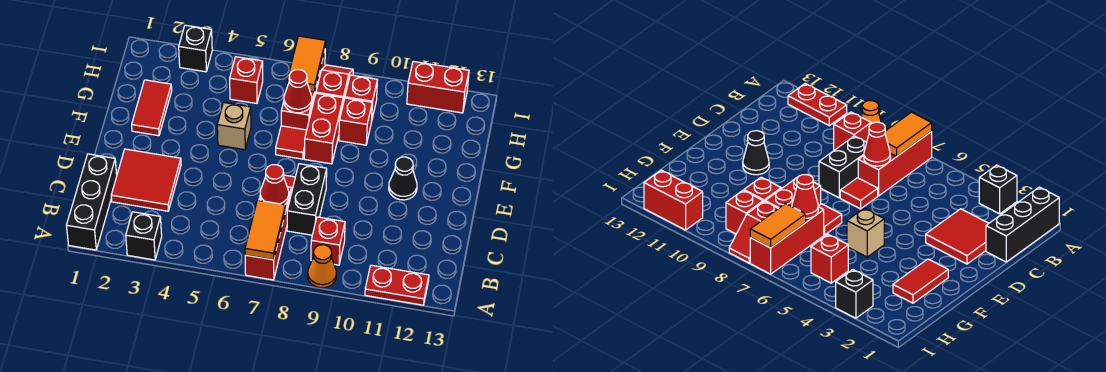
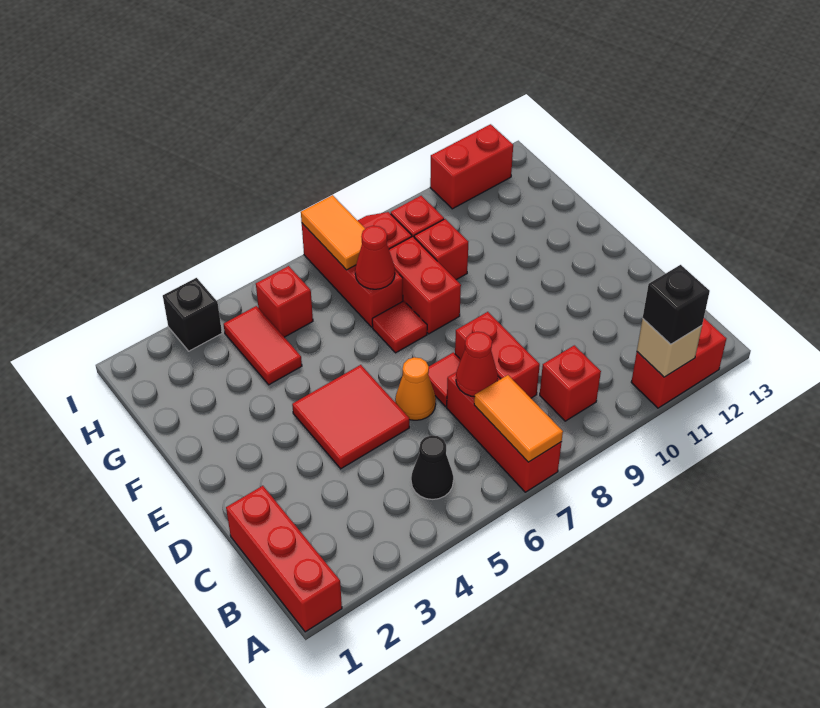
black brick A1:C1 level 1 -> red brick A1:C1 level 1
black brick A3 level 1 -> black brick A11 level 3
orange cone A9 level 1 -> orange cone D6 level 1
red plate A11:A12 level 1 -> red brick A11:A12 level 1
red tile C2:D3 level 1 -> red tile D4:E5 level 1
black brick C8:D8 level 1 -> red brick C8:D8 level 1
black cone E11 level 1 -> black cone B5 level 1
red tile F2:G2 level 1 -> red tile G4:H4 level 1
tan brick F5 level 1 -> tan brick A11 level 2

